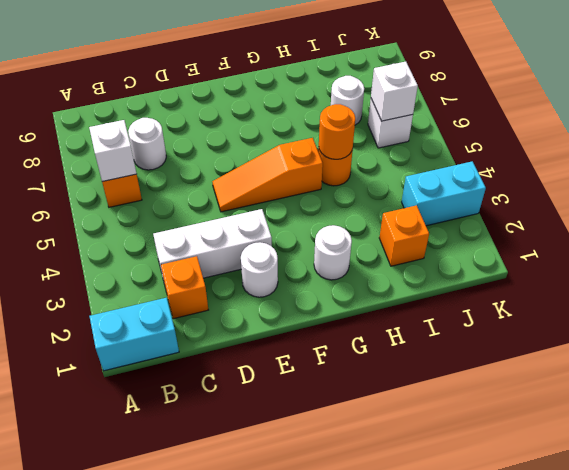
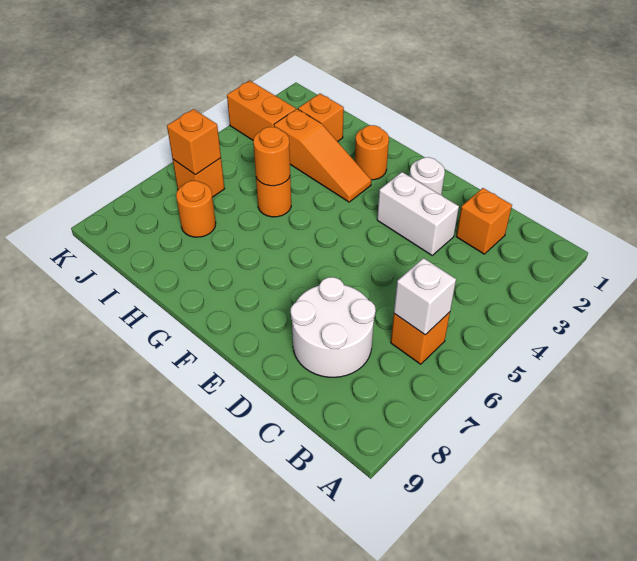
cyan brick A1:B1 level 1 -> none
white brick C3:E3 level 1 -> white brick D3:E3 level 1
white round brick C7 level 1 -> white round brick C7:D8 level 1
orange slope E5:G5 level 1 top G -> orange slope G3:I3 level 1 top I
white round brick G2 level 1 -> orange round brick G2 level 1
white round brick I7 level 1 -> orange round brick I7 level 1
cyan brick J3:K3 level 1 -> orange brick J3:K3 level 1
white brick J6 level 1 -> orange brick J6 level 1
white brick J6 level 2 -> orange brick J6 level 2

